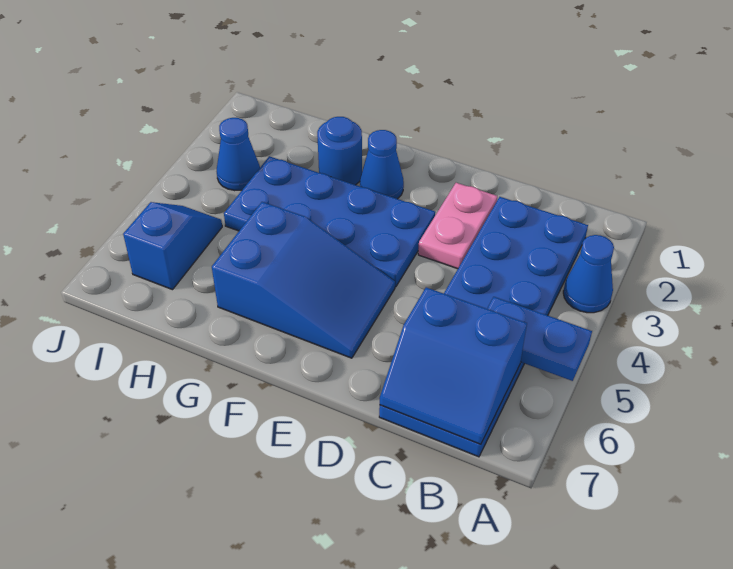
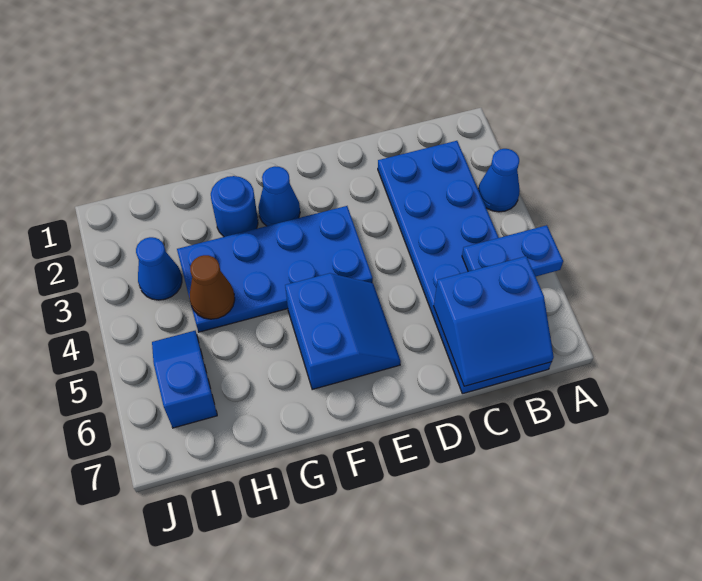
pink plate D2:D3 level 1 -> none
blue slope E5:G6 level 1 top G -> blue slope E5:F6 level 1 top F
none -> brown cone H4 level 2

